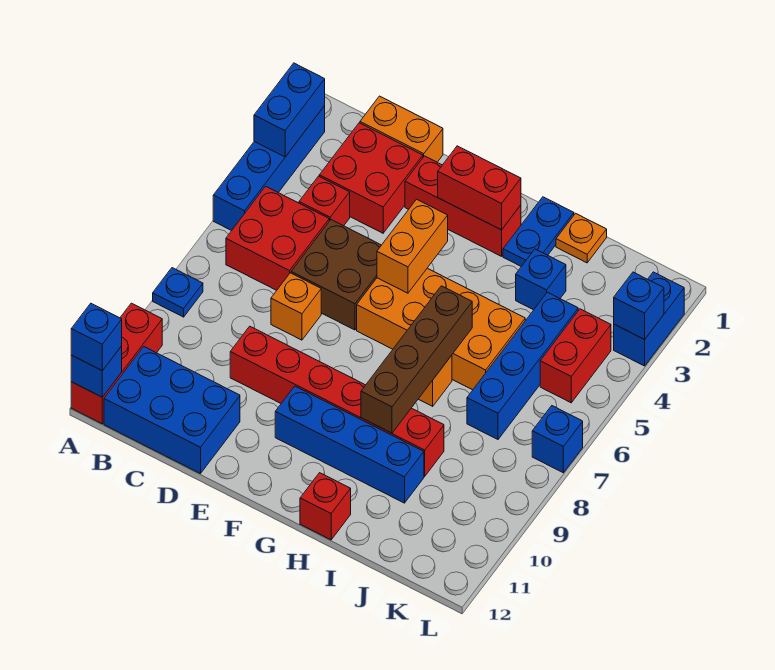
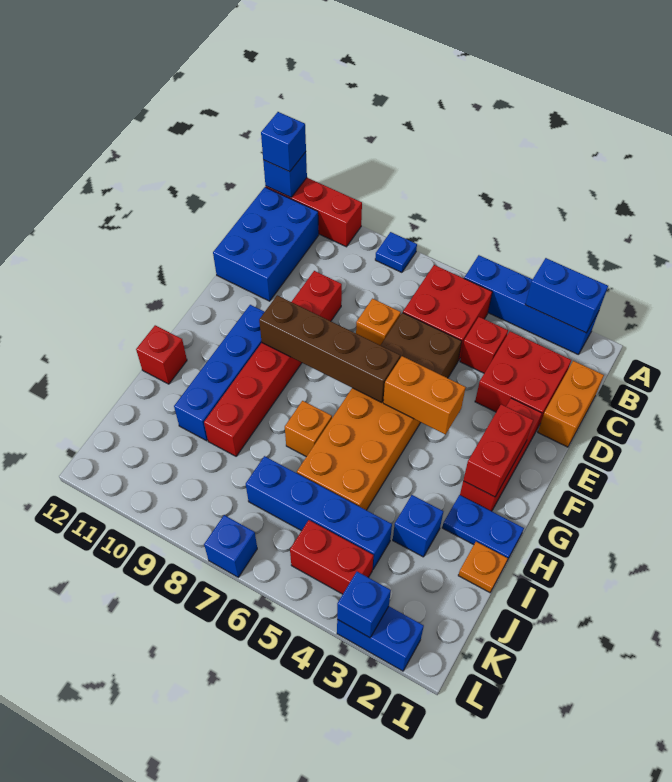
brown brick H6:H9 level 2 -> brown brick F6:F9 level 2

